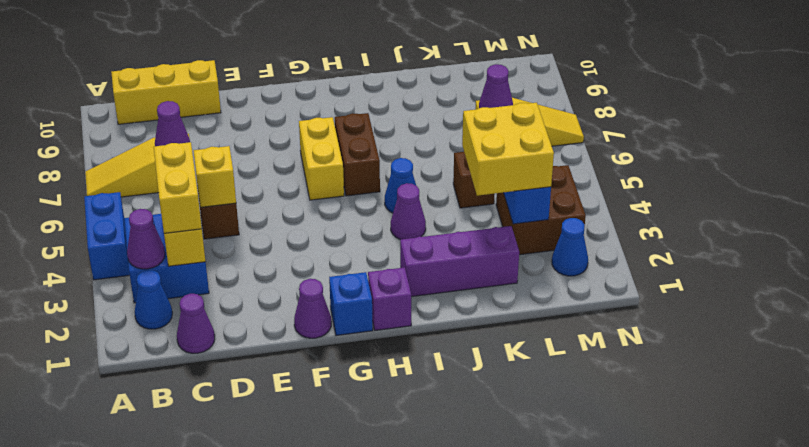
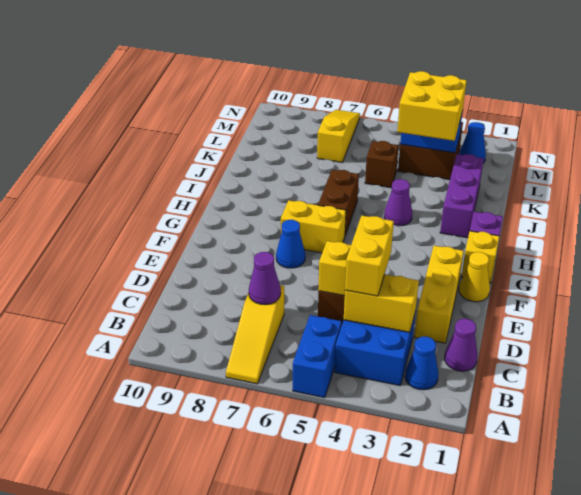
blue brick A4:A5 level 1 -> blue brick A5:B5 level 1
purple cone B3 level 2 -> none
yellow brick B10:D10 level 1 -> yellow brick D2:F2 level 1
yellow brick C3:C4 level 3 -> yellow brick C4:D4 level 3
purple cone F1 level 1 -> yellow cone F1 level 1
blue brick G1 level 1 -> yellow brick G1 level 1
brown brick H6:H7 level 1 -> brown brick H6:I6 level 1
blue cone I5 level 1 -> blue cone F7 level 1
purple cone L7 level 2 -> none

